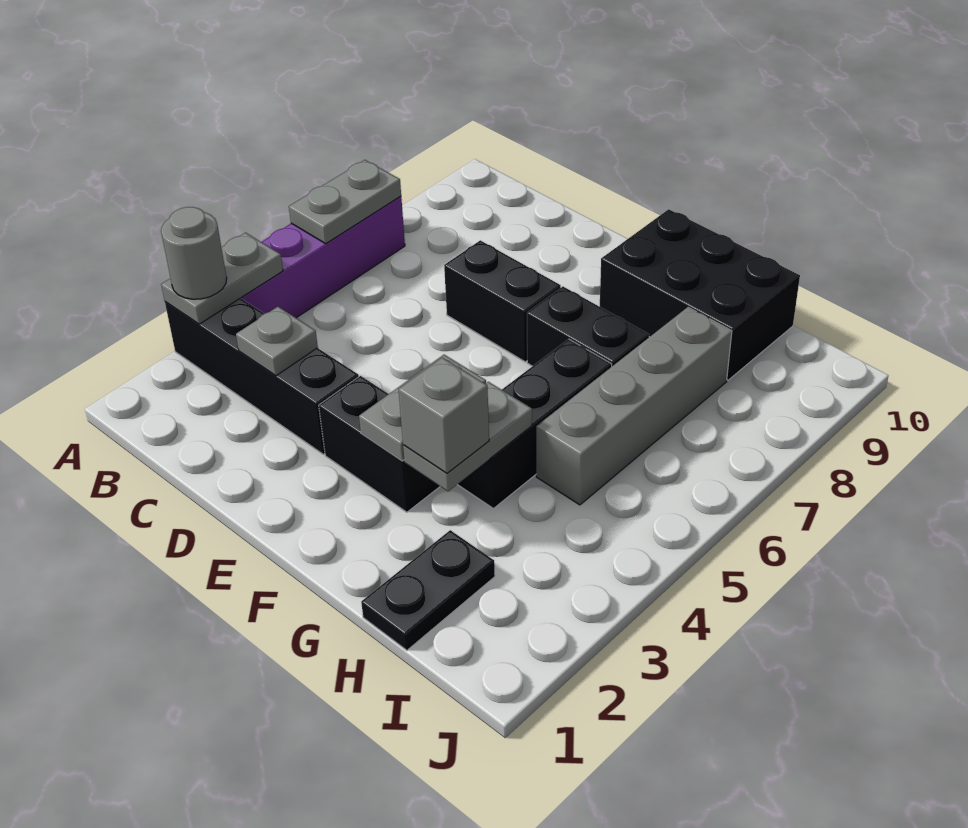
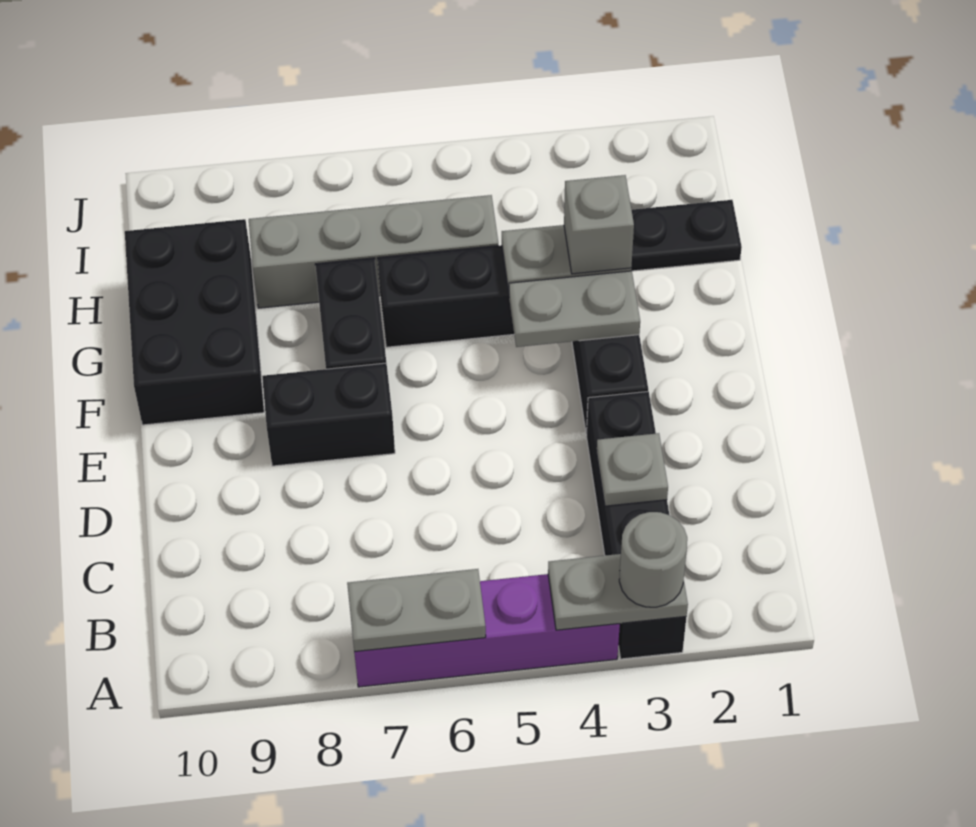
black brick D7:E7 level 1 -> black brick E7:E8 level 1

